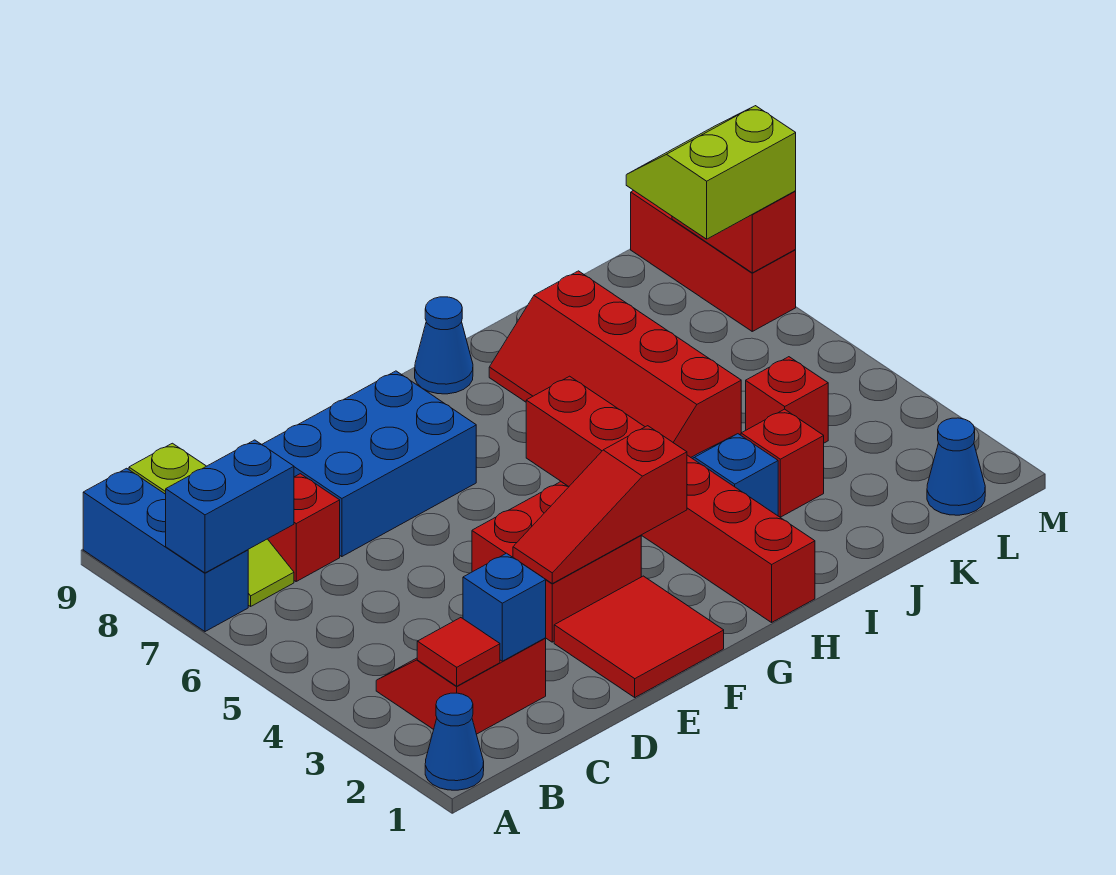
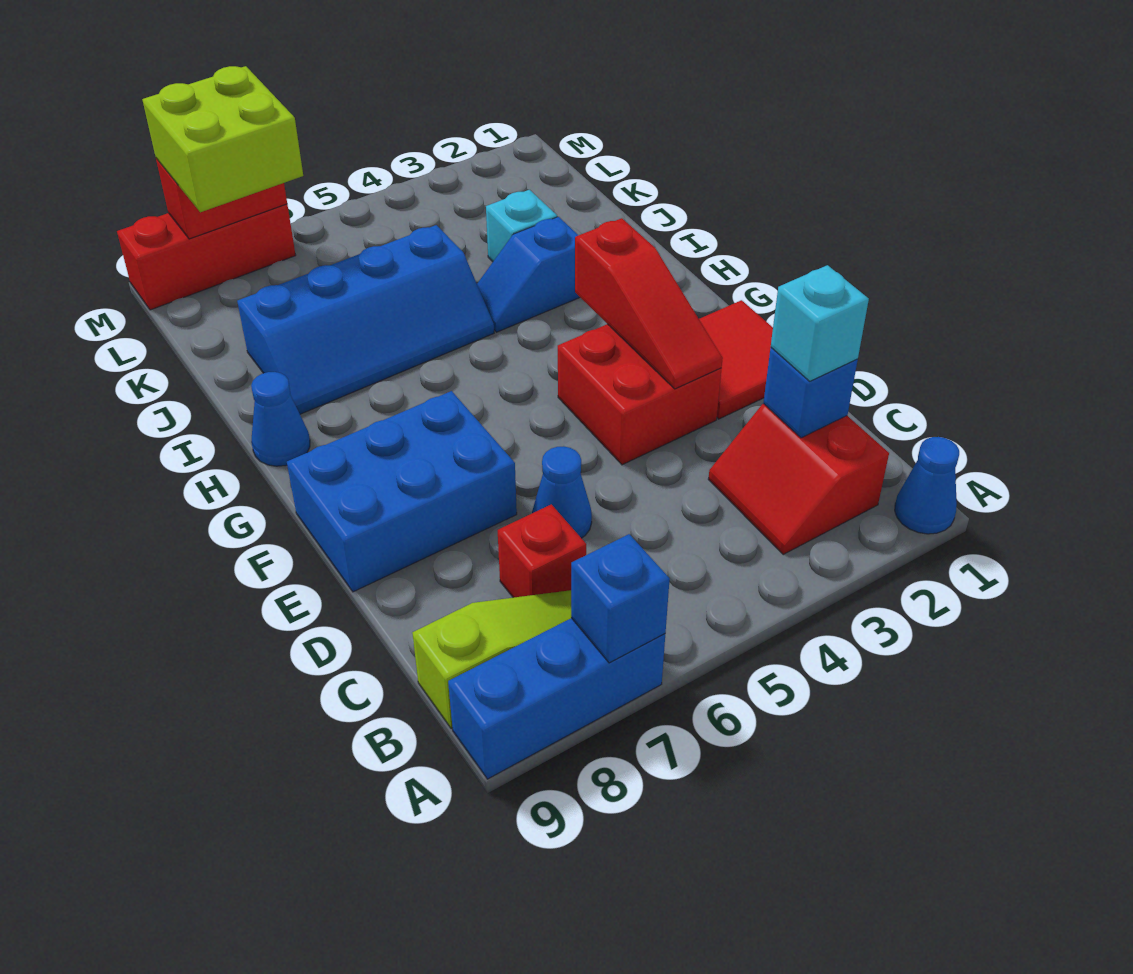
blue brick A7:B7 level 2 -> blue brick A7 level 2
red tile B2 level 2 -> none
none -> cyan brick C2 level 3
blue brick D7:F8 level 1 -> blue brick E7:F9 level 1
red brick H1:H6 level 1 -> none
red slope I5:J8 level 1 top J -> blue slope I5:J8 level 1 top J
red brick J3 level 1 -> cyan brick J3 level 1
red brick K4 level 1 -> none
blue cone L1 level 1 -> blue cone D6 level 1
lime slope L7:M8 level 3 top 7 -> lime brick L7:M8 level 3

